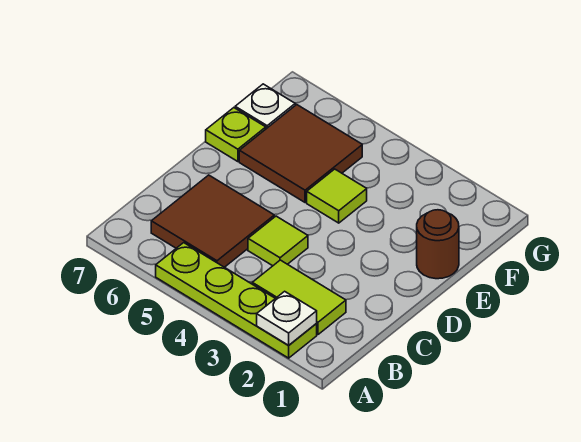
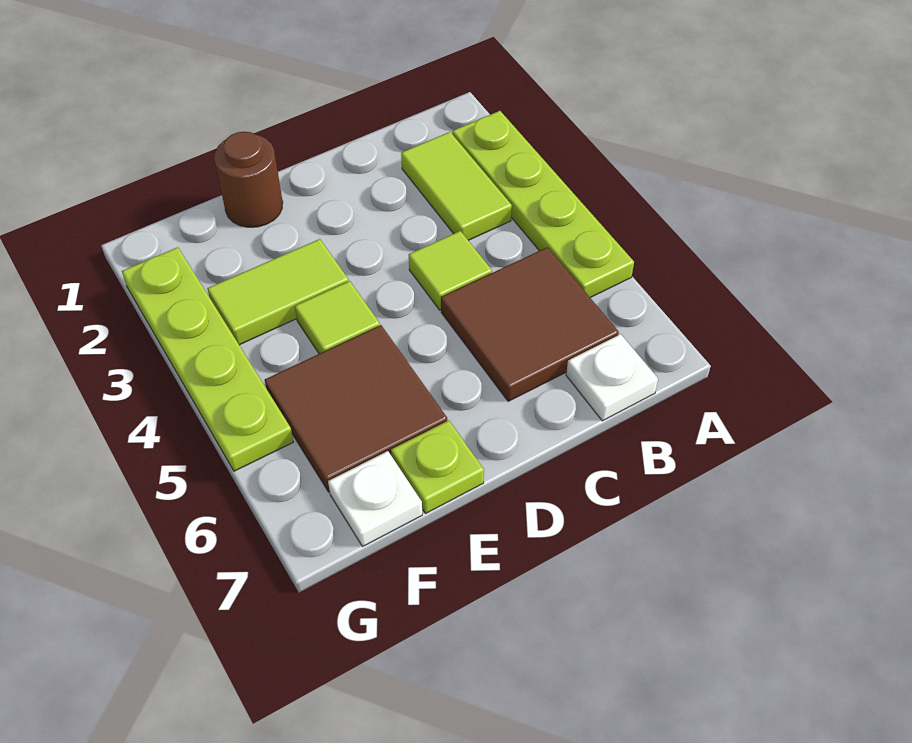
white plate A2 level 2 -> white plate B7 level 1
none -> lime tile E3:F3 level 1
none -> lime plate G2:G5 level 1

